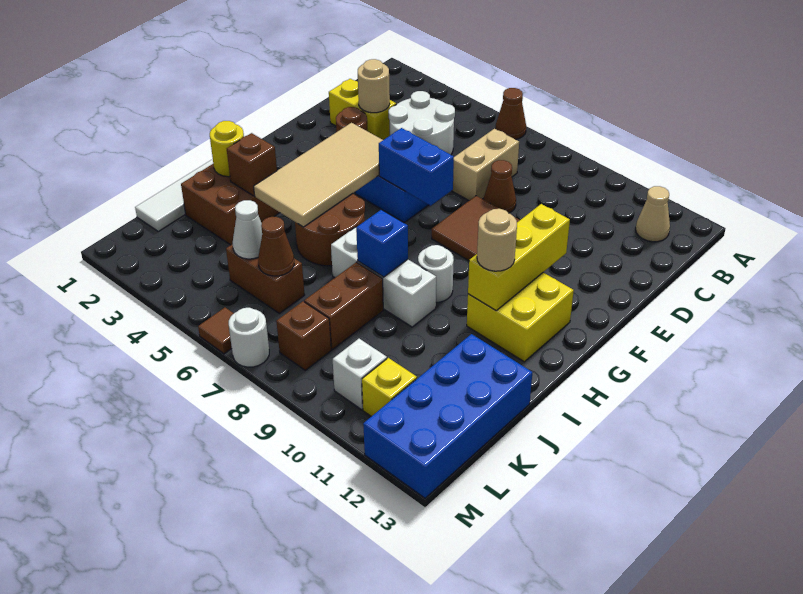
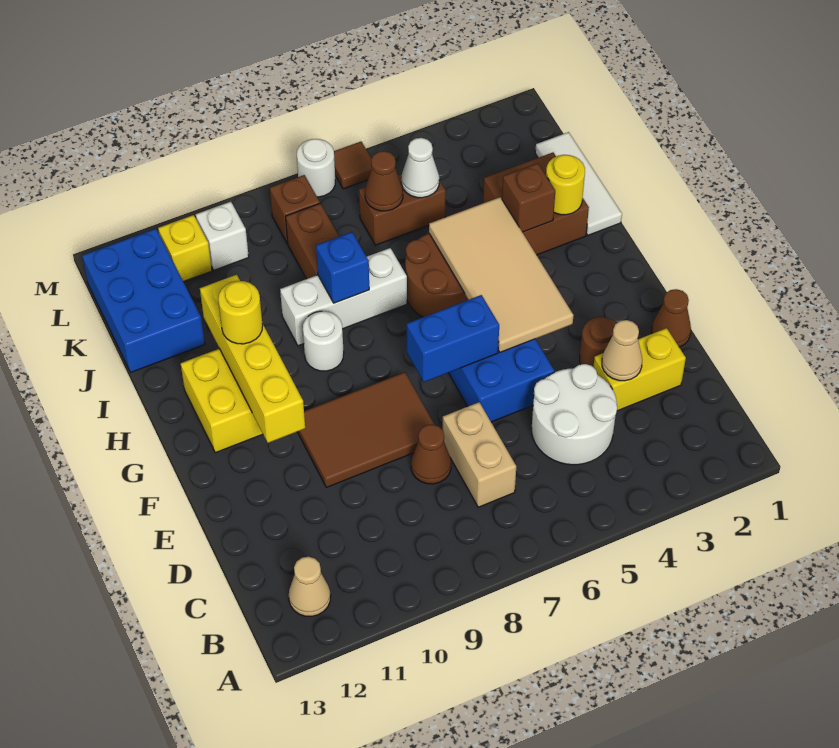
brown cone A6 level 1 -> brown cone E1 level 1
tan round brick D3 level 2 -> tan cone D3 level 2
yellow brick F11:H11 level 2 -> yellow brick F11:I11 level 2
tan round brick H11 level 3 -> yellow round brick H11 level 3
blue brick J12:M13 level 1 -> blue brick J12:L13 level 1

